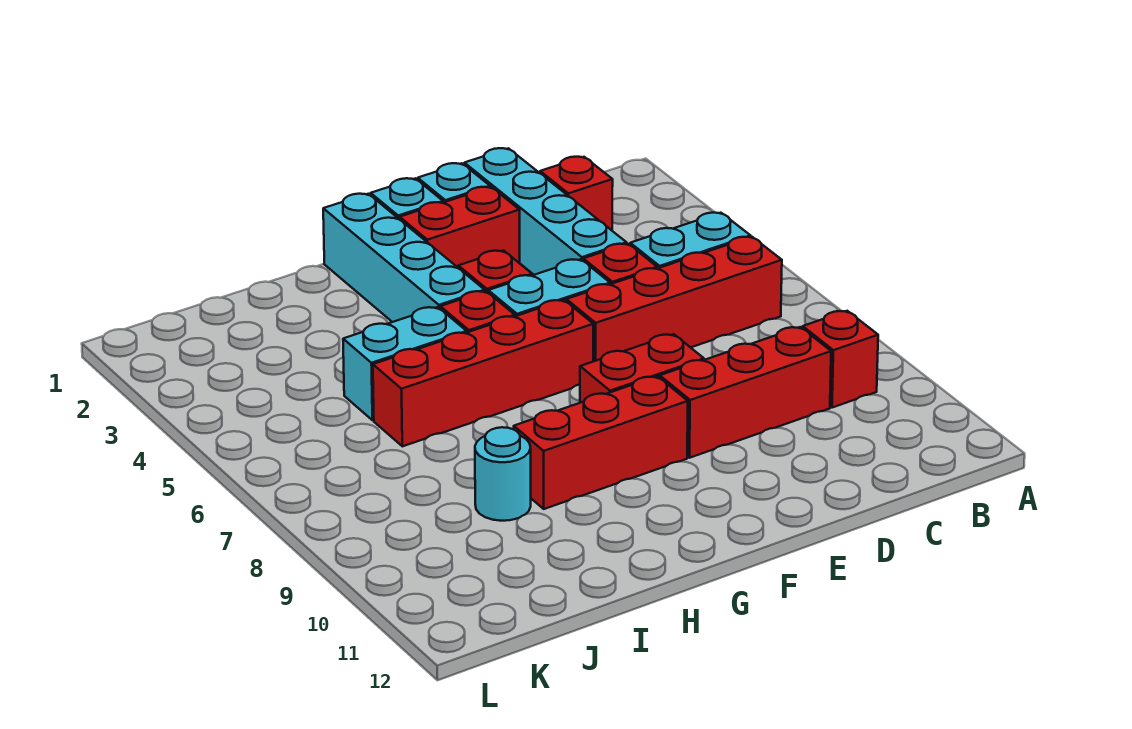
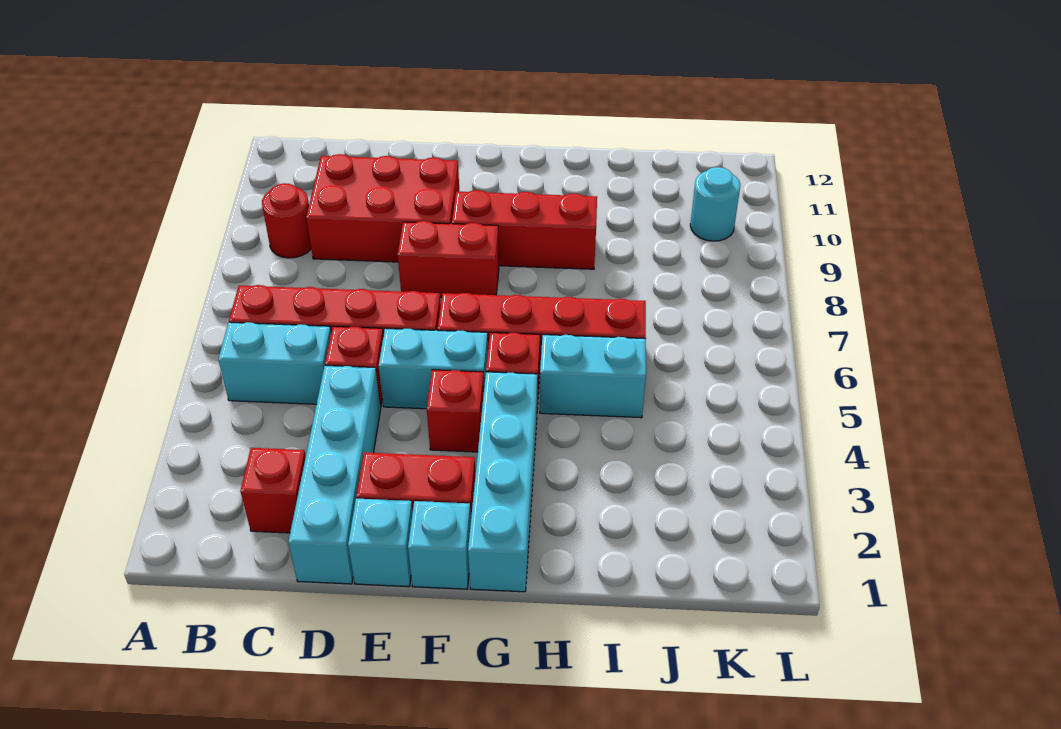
red brick B9 level 1 -> red round brick B9 level 1
red brick C9:E9 level 1 -> red brick C9:E10 level 1
cyan round brick I9 level 1 -> cyan round brick K10 level 1

